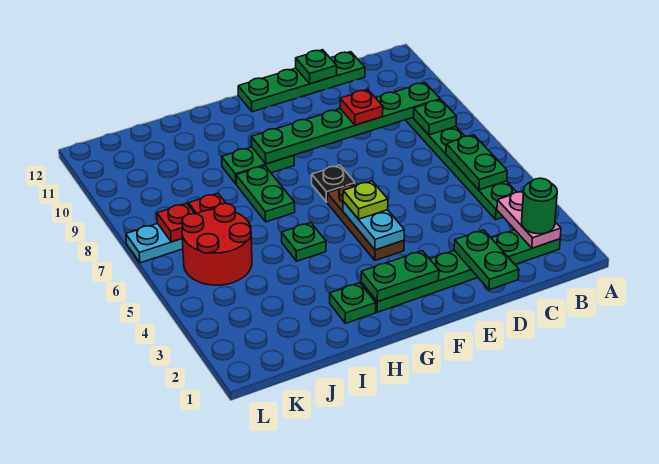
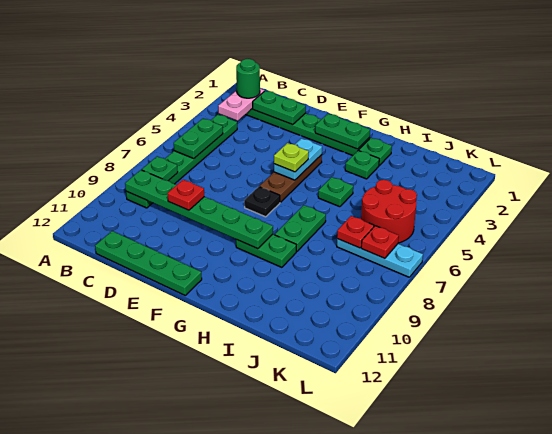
green plate D1:D2 level 2 -> green plate C2:D2 level 2
green plate D12 level 2 -> green plate H3 level 1

